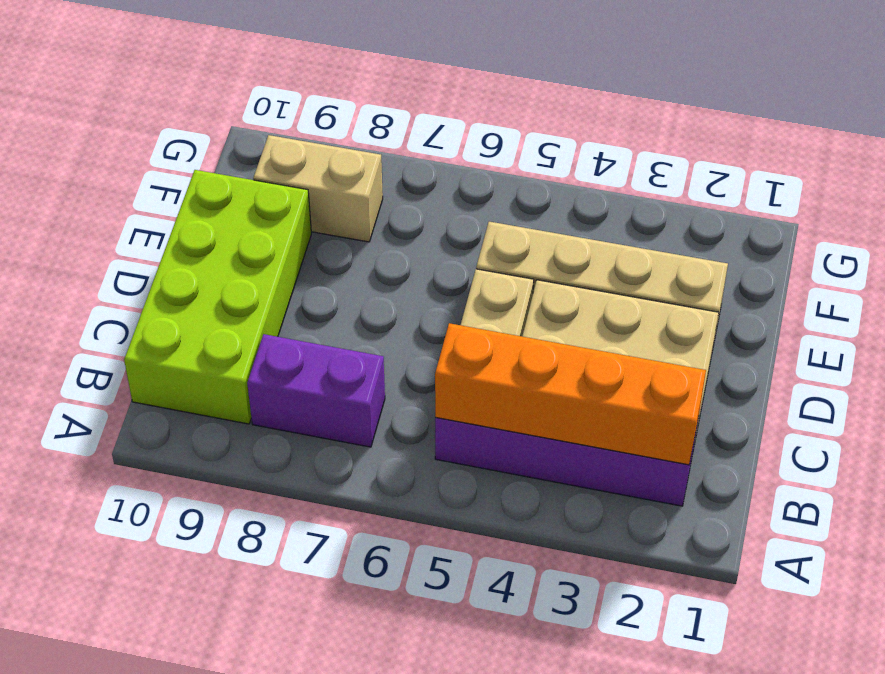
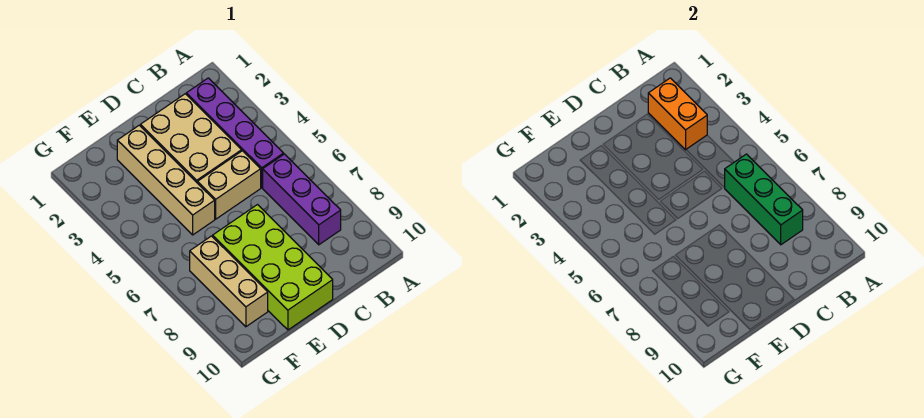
orange brick B2:B5 level 2 -> orange brick B2:B3 level 2
none -> green brick B6:B8 level 2
purple brick B7:B8 level 1 -> purple brick B6:B8 level 1
lime brick B9:E10 level 1 -> lime brick D7:E10 level 1
tan brick F8:F9 level 1 -> tan brick F7:F9 level 1

